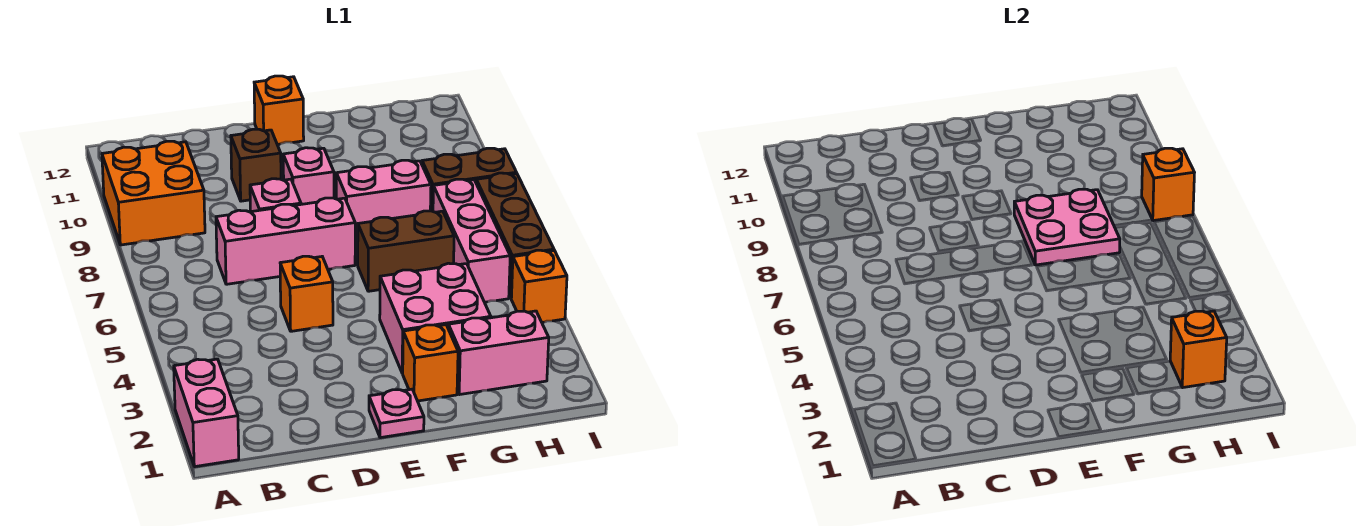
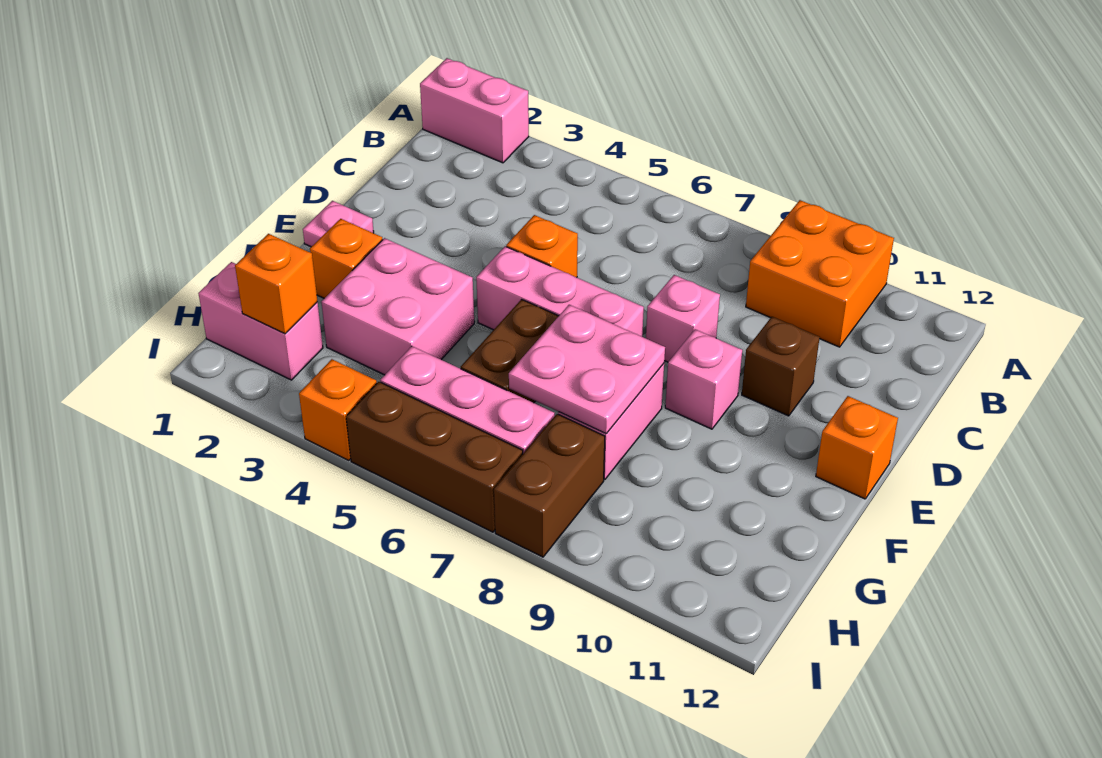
pink brick C7:E7 level 1 -> pink brick E5:E7 level 1
pink brick G2:H2 level 1 -> pink brick H1:H2 level 1
orange brick I8 level 2 -> none

